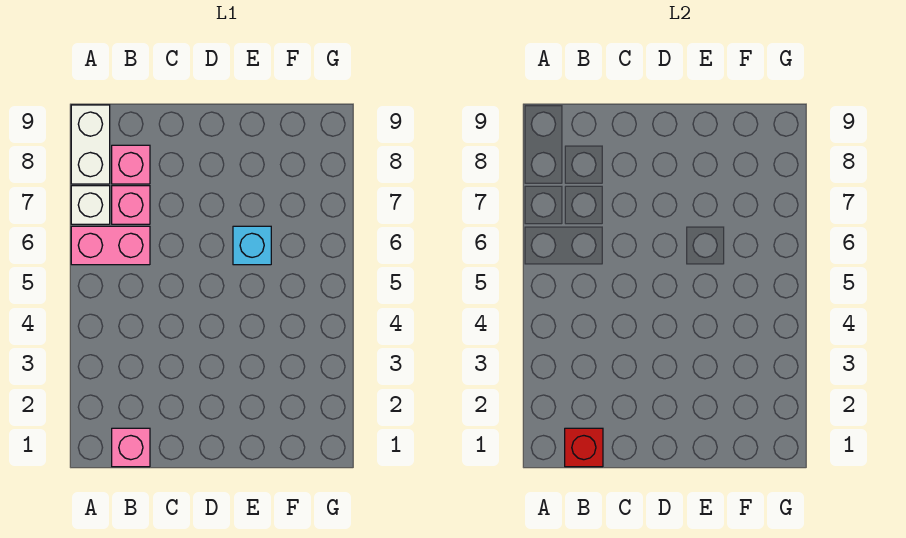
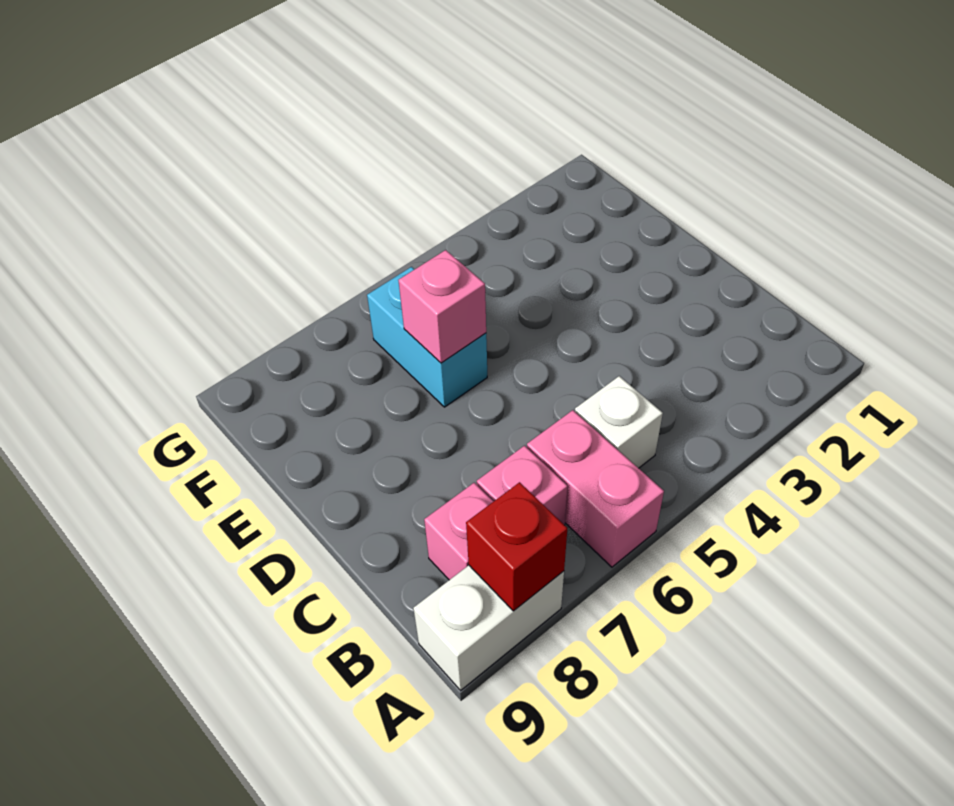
white brick A7 level 1 -> white brick B5 level 1
pink brick B1 level 1 -> pink brick E6 level 2
red brick B1 level 2 -> red brick A8 level 2
cyan brick E6 level 1 -> cyan brick E6:F6 level 1

